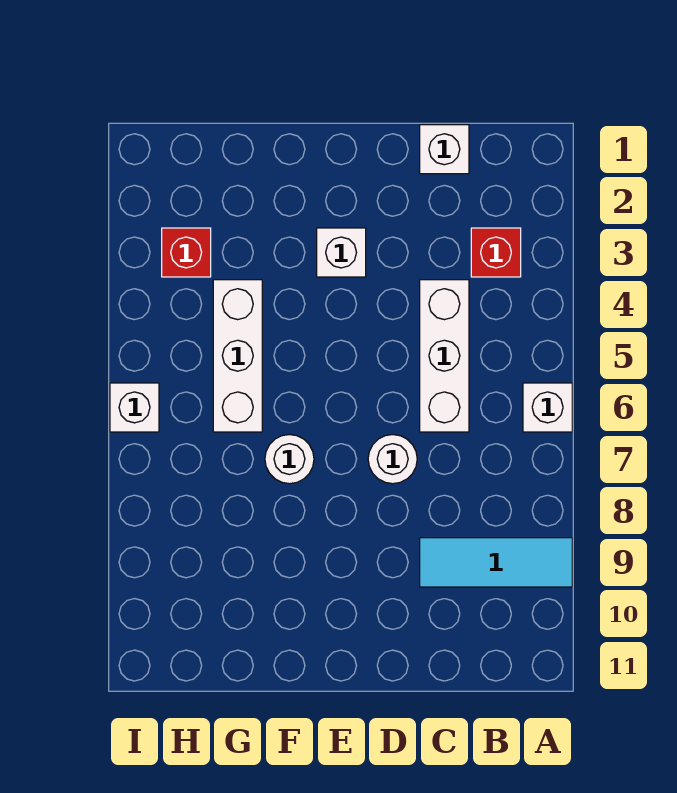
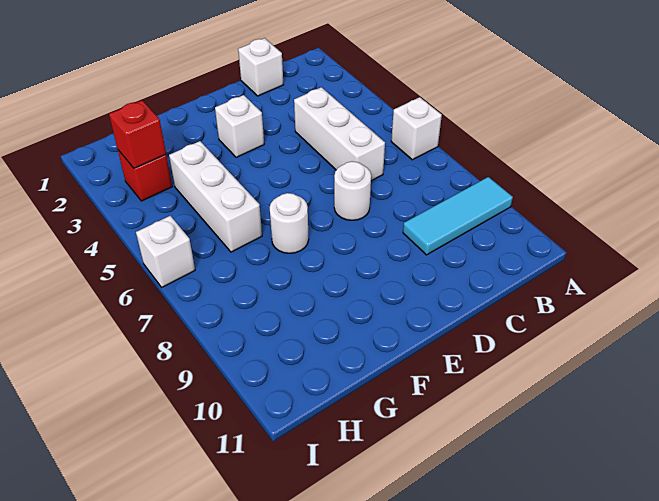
red brick B3 level 1 -> red brick H3 level 2

